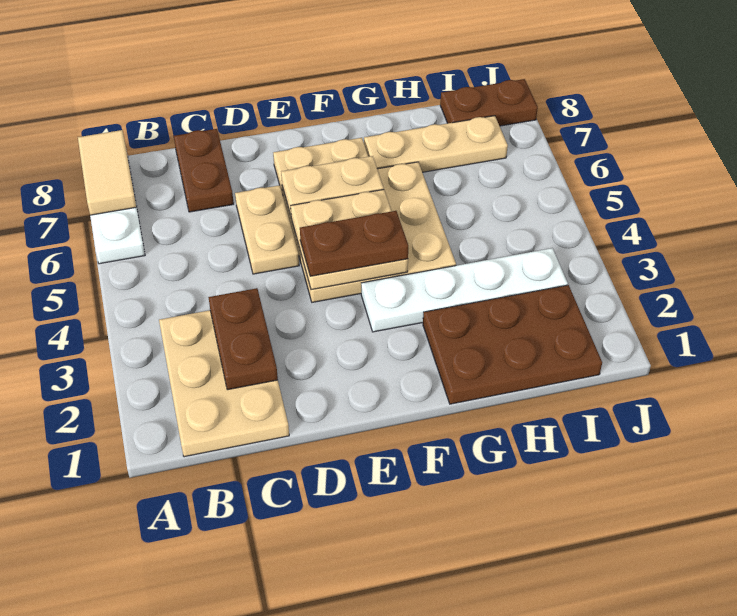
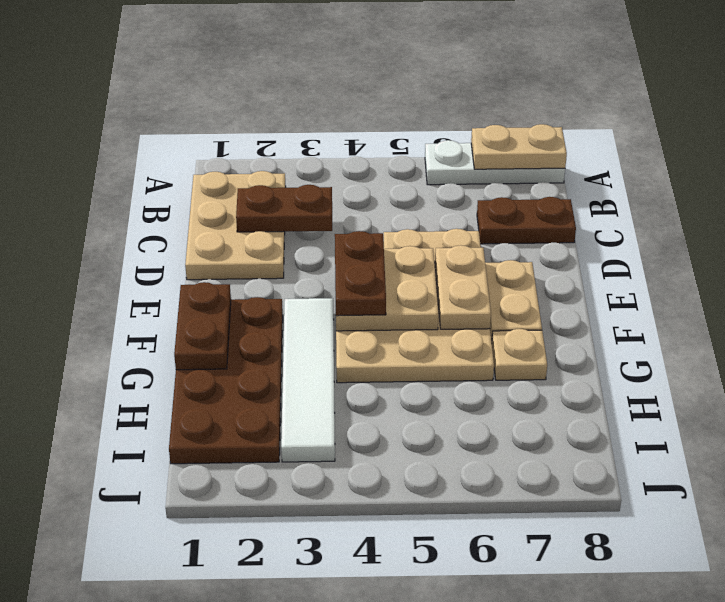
tan tile A7:A8 level 2 -> tan plate A7:A8 level 2
tan plate B1:C3 level 1 -> tan plate B1:D2 level 1
white plate F3:I3 level 1 -> white tile F3:I3 level 1
brown plate G1:I2 level 1 -> brown plate F1:I2 level 1
tan plate G7:I7 level 1 -> tan plate G7 level 1
brown plate I8:J8 level 1 -> brown plate F1:G1 level 2

